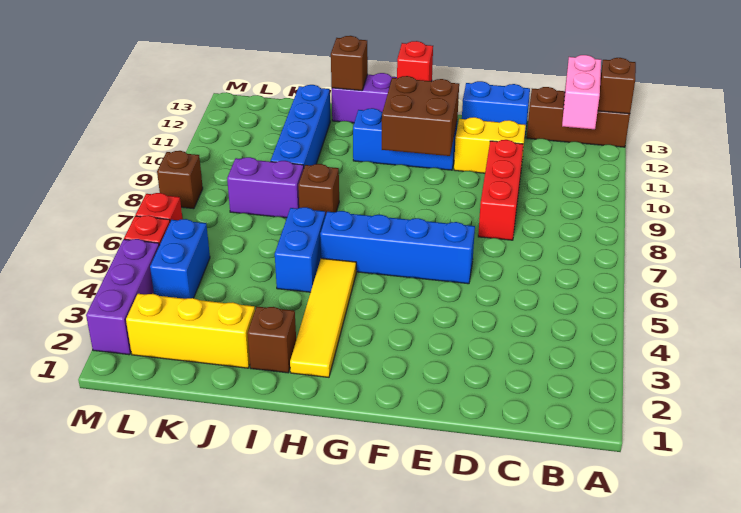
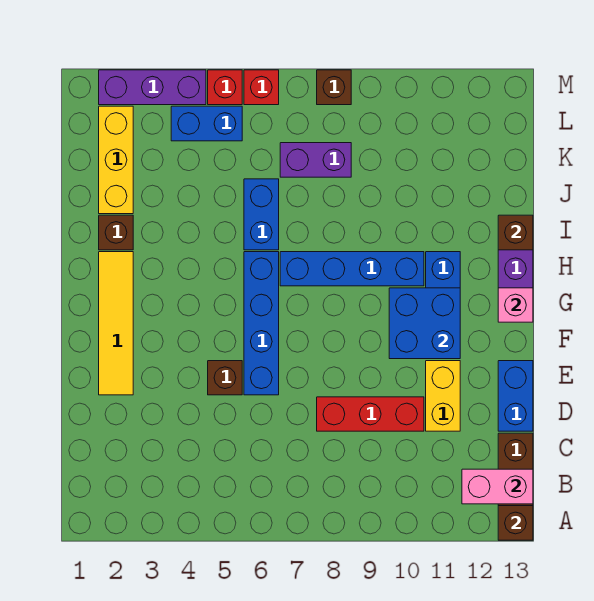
brown brick F10:G11 level 2 -> blue brick F10:G11 level 2
red brick G13 level 2 -> pink brick G13 level 2
yellow tile H2:H5 level 1 -> yellow tile E2:H2 level 1
blue brick I5:I6 level 1 -> blue brick I6:J6 level 1
brown brick I8 level 1 -> brown brick E5 level 1
purple brick J8:K8 level 1 -> purple brick K7:K8 level 1
blue brick J9:J12 level 1 -> blue brick H7:H10 level 1

